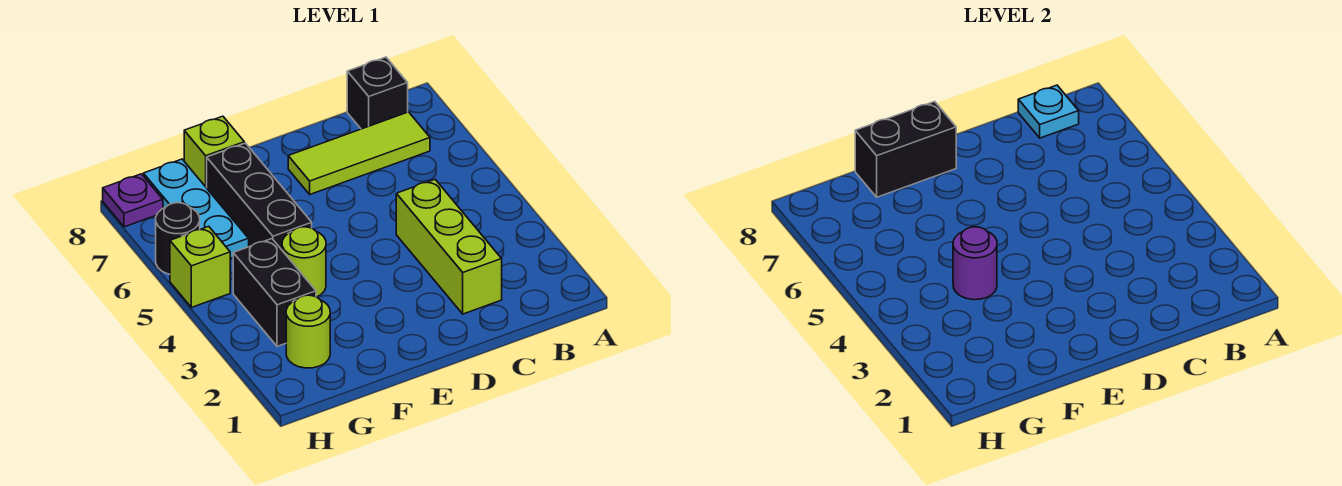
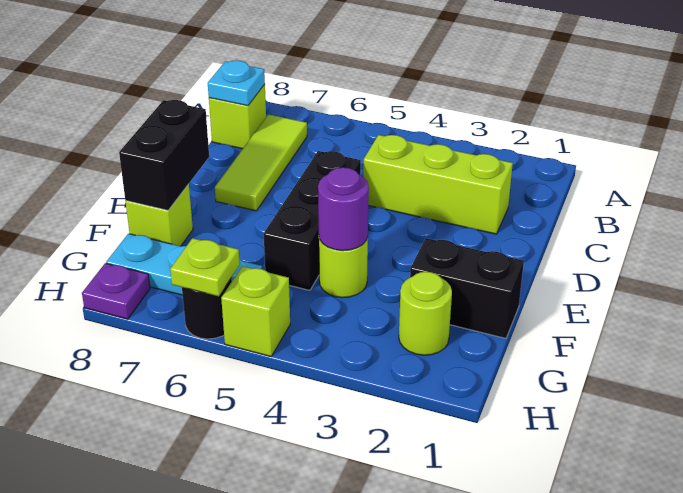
black brick B8 level 1 -> lime brick B8 level 1
black brick F5:F7 level 1 -> black brick D5:F5 level 1
black brick G3:G4 level 1 -> black brick F1:F2 level 1
none -> lime plate H6 level 2

